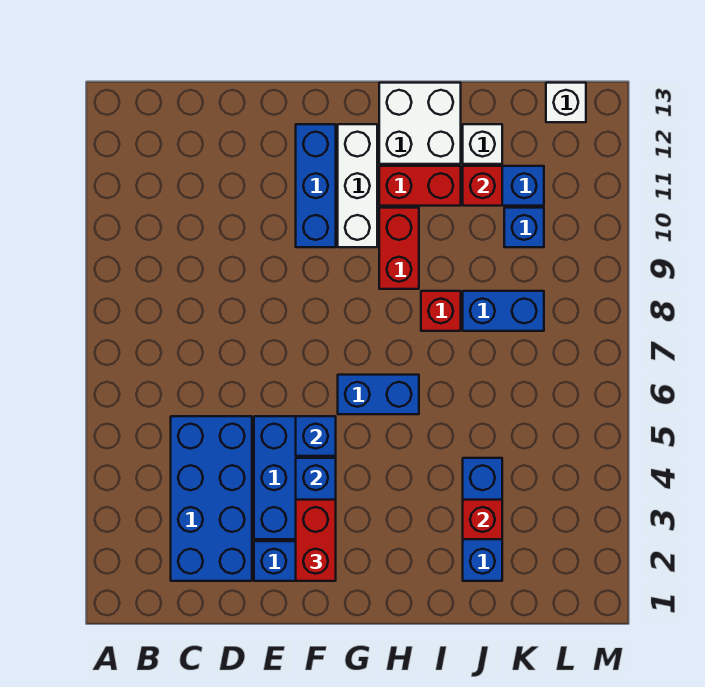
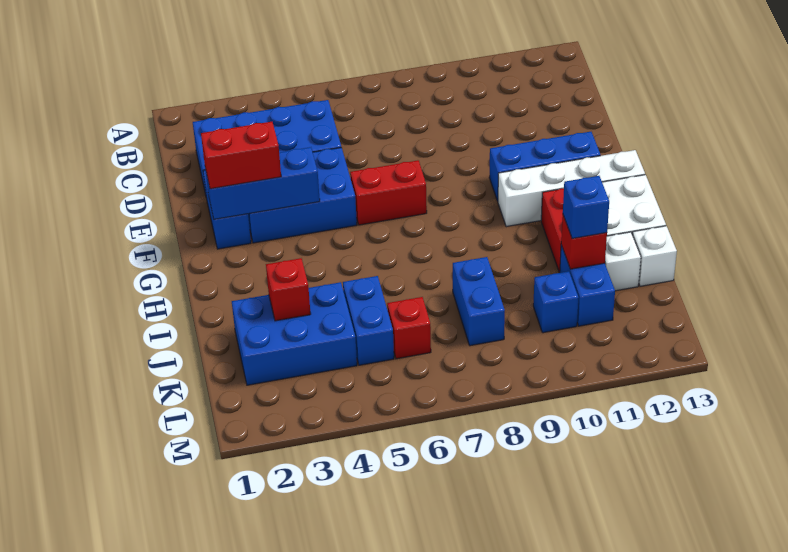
blue brick F5 level 2 -> blue brick J11 level 3
blue brick G6:H6 level 1 -> blue brick J5:K5 level 1
white brick G10:G12 level 1 -> white brick G10:G13 level 1
red brick H9:H10 level 1 -> red brick F6:F7 level 1
red brick I8 level 1 -> red brick K6 level 1
blue brick J2:J4 level 1 -> blue brick J2:K4 level 1
white brick L13 level 1 -> white brick J13 level 1

